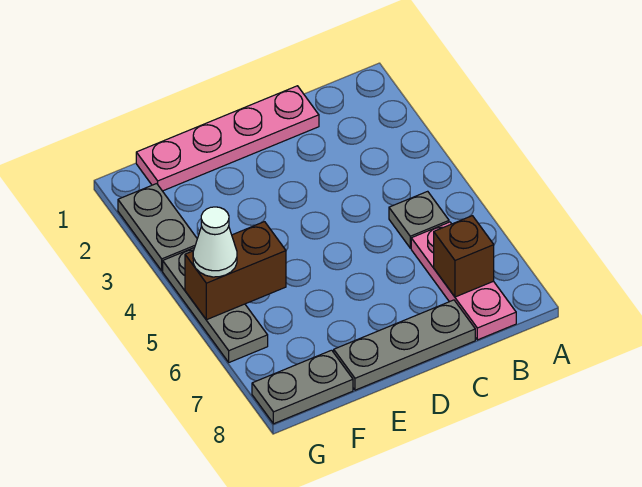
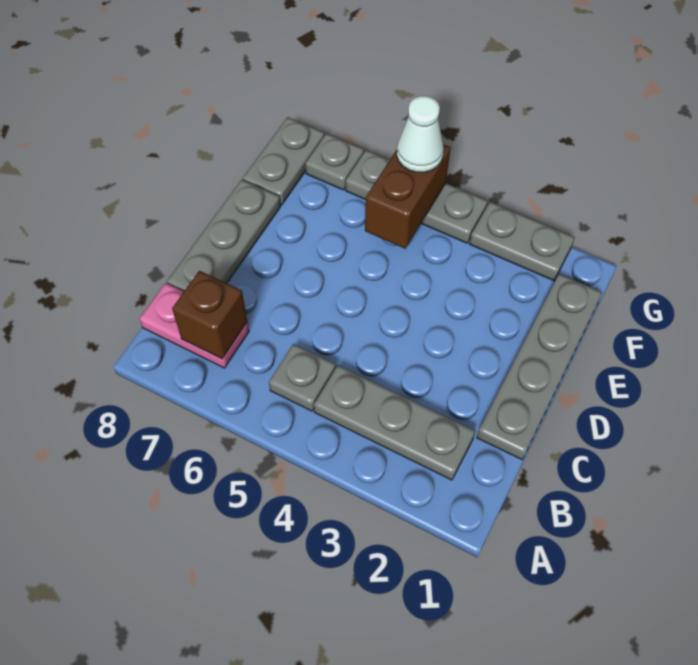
none -> grey plate B2:B4 level 1
pink plate B6:B8 level 1 -> pink plate B7:B8 level 1
pink plate C1:F1 level 1 -> grey plate C1:F1 level 1
none -> grey plate G7 level 1

